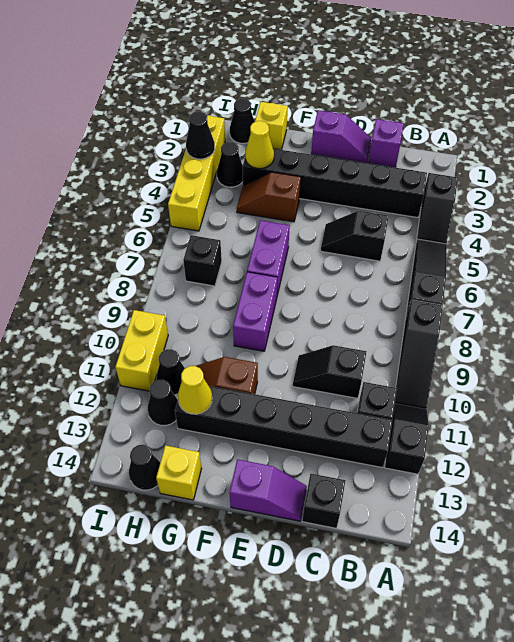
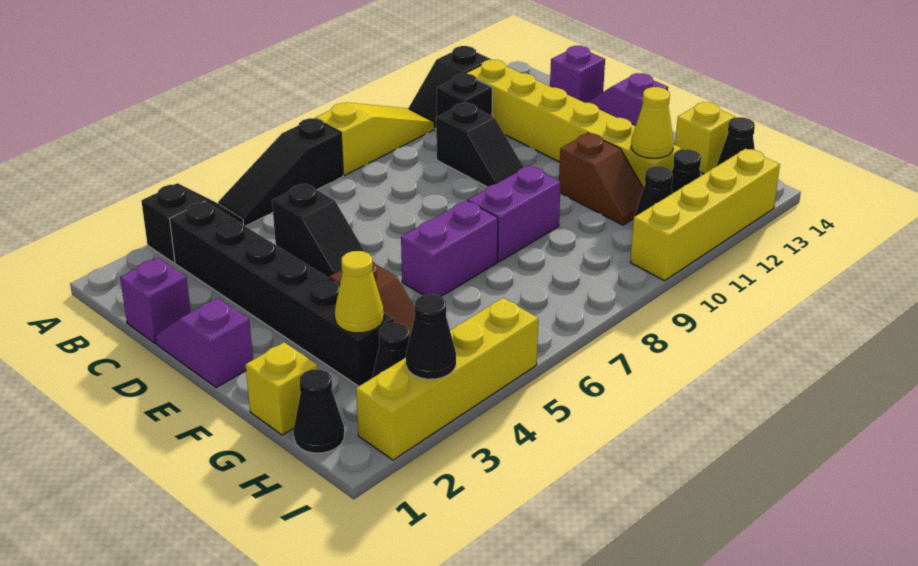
black slope A8:A10 level 1 top 8 -> yellow slope A8:A10 level 1 top 8
black brick B12:G12 level 1 -> yellow brick B12:G12 level 1
black brick C14 level 1 -> purple brick C14 level 1
black brick H7 level 1 -> none
yellow brick I10:I11 level 1 -> yellow brick I10:I13 level 1

